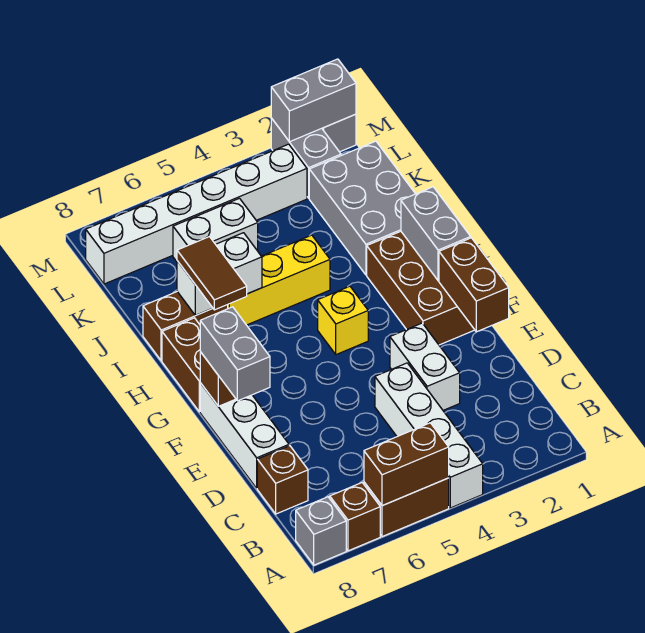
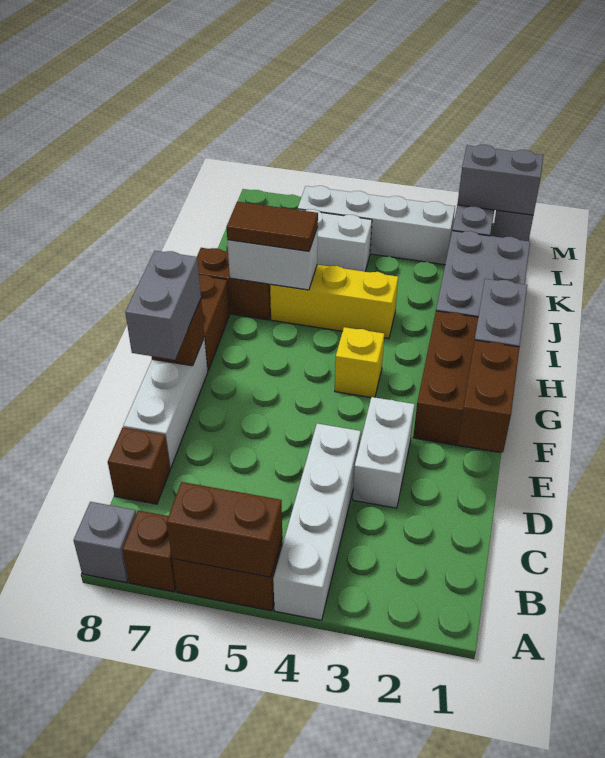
brown tile H7:I7 level 3 -> brown tile I6:I7 level 3
white brick L3:L8 level 1 -> white brick L3:L6 level 1

